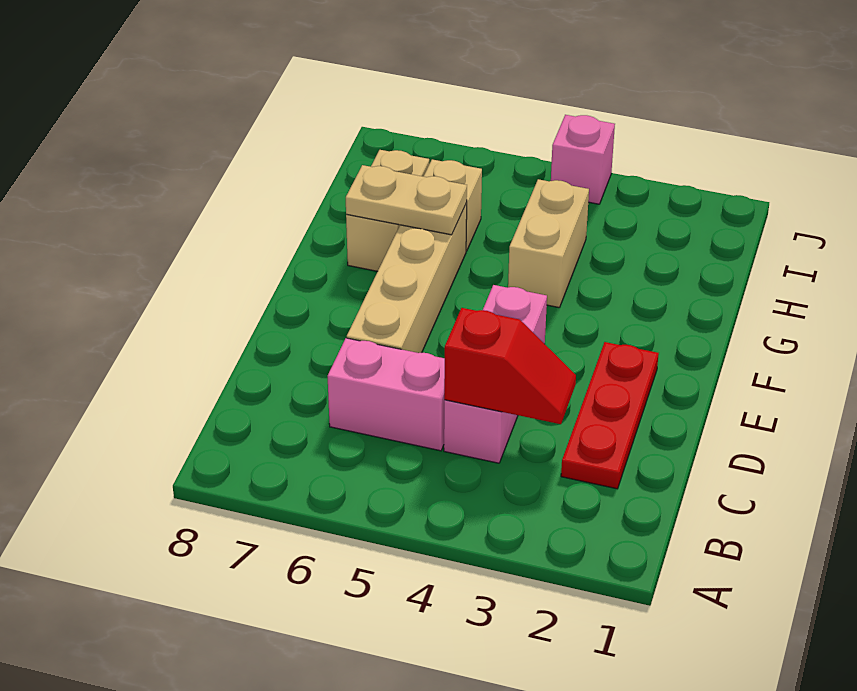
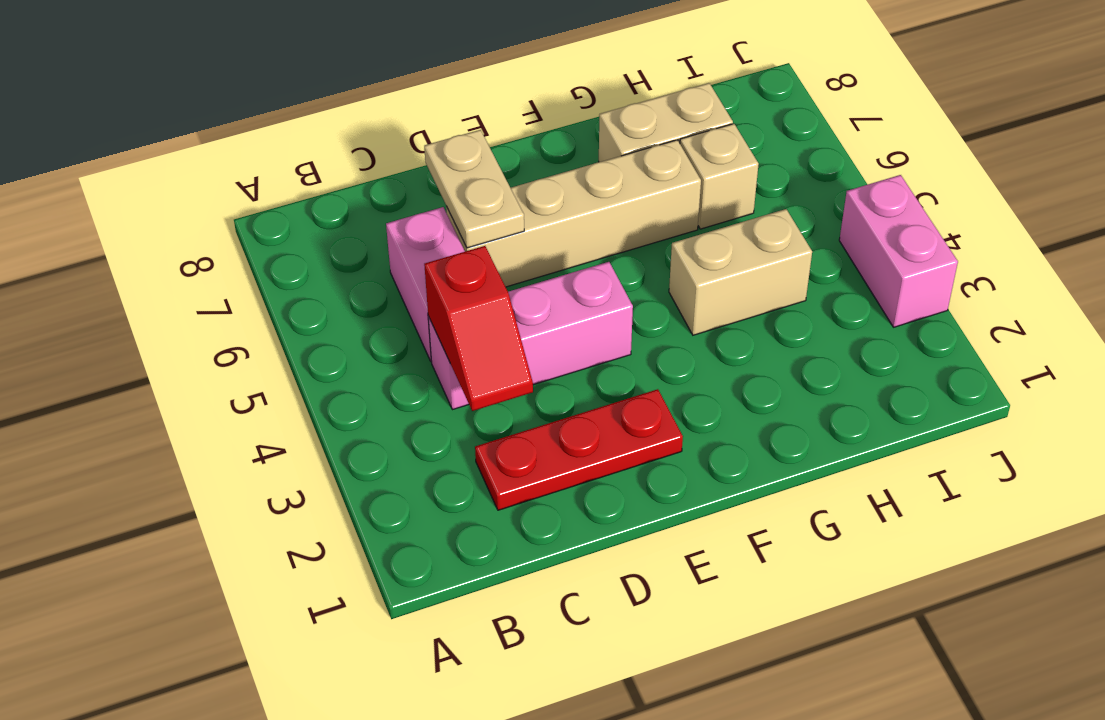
tan plate G6:G7 level 2 -> tan plate D6:D7 level 2
pink brick J4 level 1 -> pink brick J3:J4 level 1

